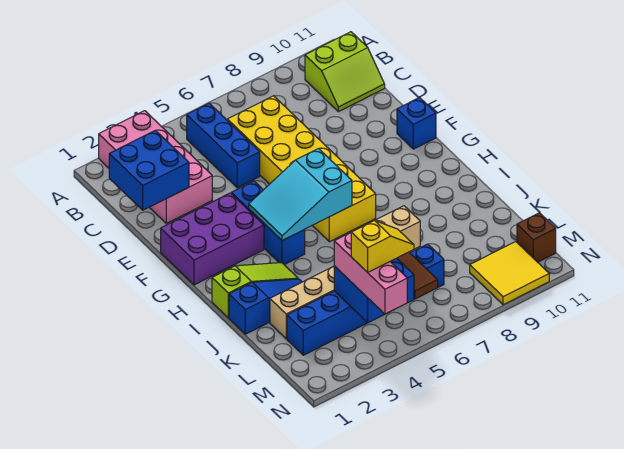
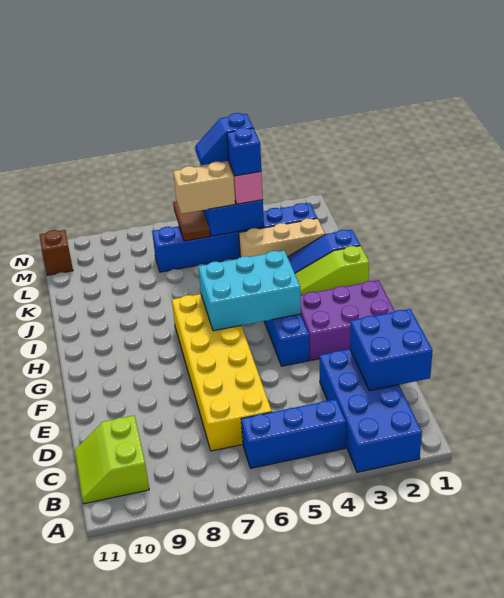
pink brick A2:D3 level 1 -> blue brick A2:D3 level 1
blue brick B5:D5 level 1 -> blue brick B4:B6 level 1
lime slope B10:C11 level 1 top B -> lime slope B10:C11 level 1 top 10
blue brick F11 level 1 -> blue brick L4 level 4
cyan slope G4:H6 level 2 top 6 -> cyan brick G4:H6 level 2
yellow slope M4:M5 level 4 top 4 -> blue slope M4:M5 level 4 top 4
yellow tile M9:N10 level 1 -> none

